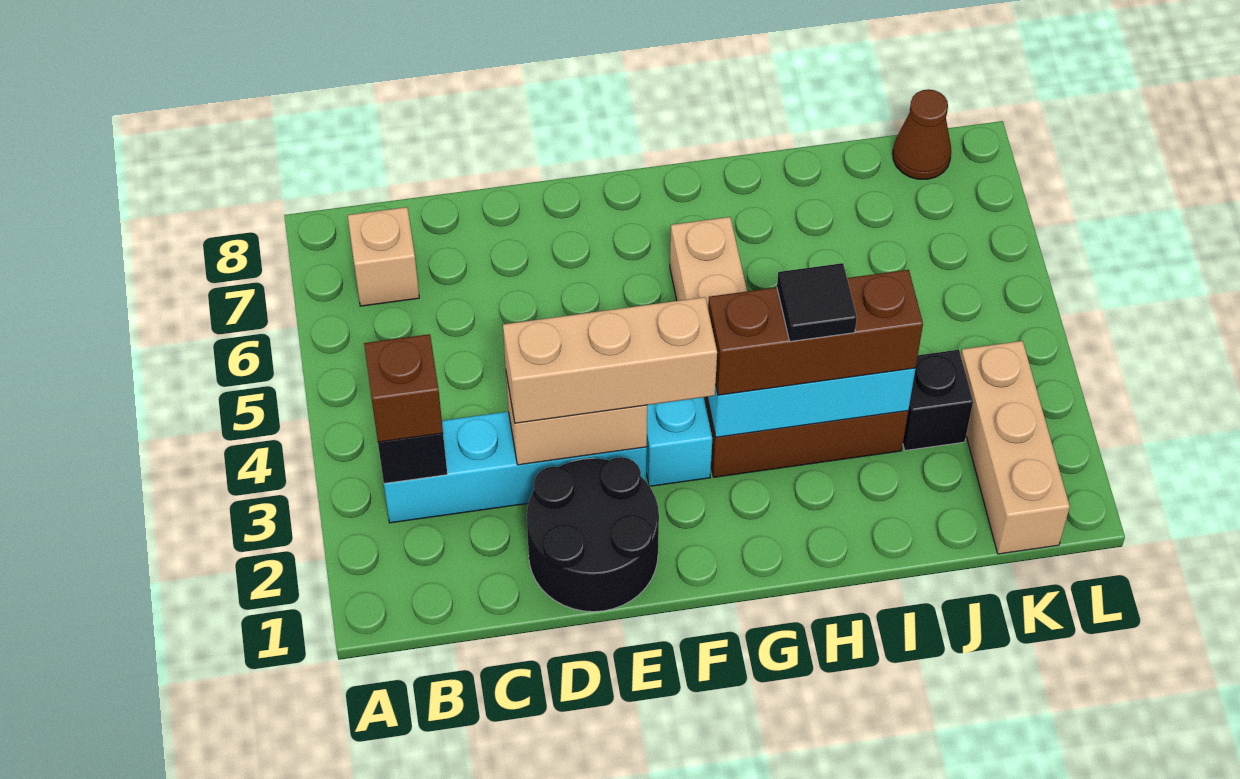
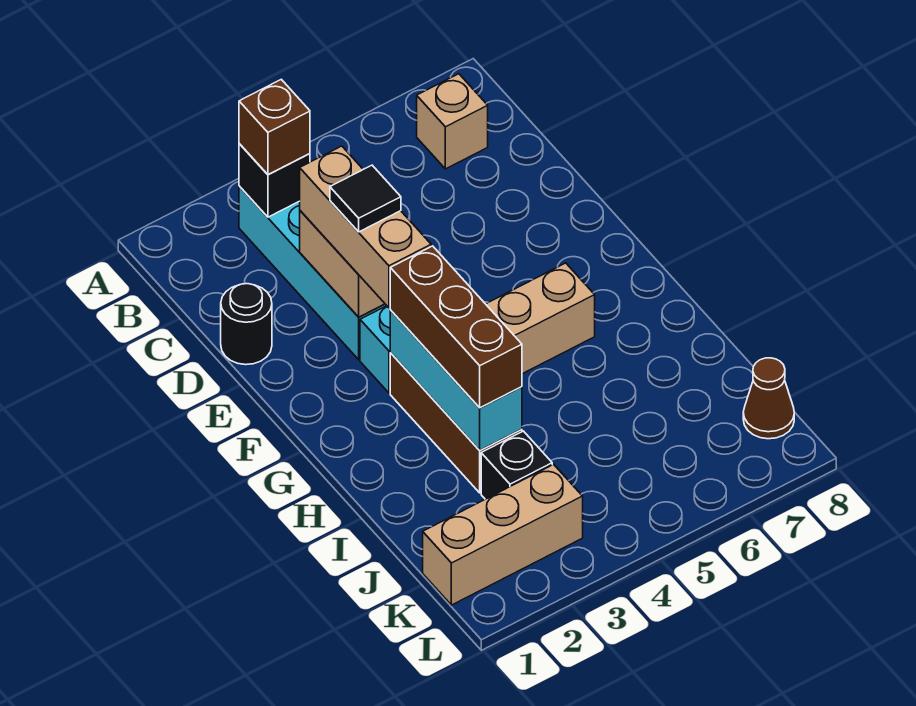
black round brick D1:E2 level 1 -> black round brick D1 level 1
black tile H3 level 4 -> black tile E3 level 4

